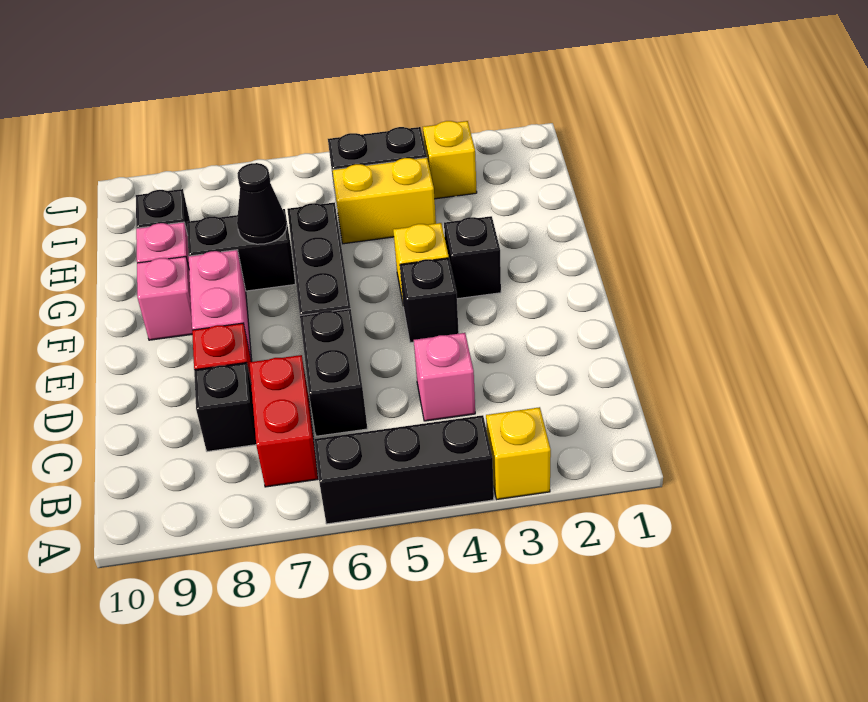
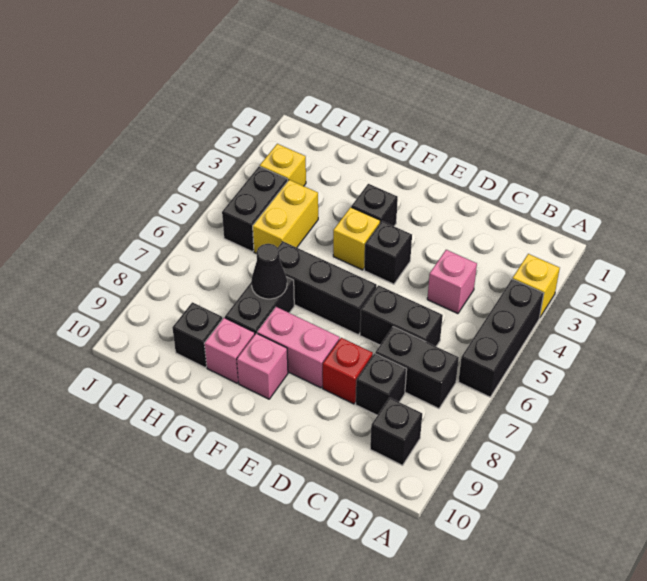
red brick B7:C7 level 1 -> black brick B7:C7 level 1
none -> black brick B9 level 1

